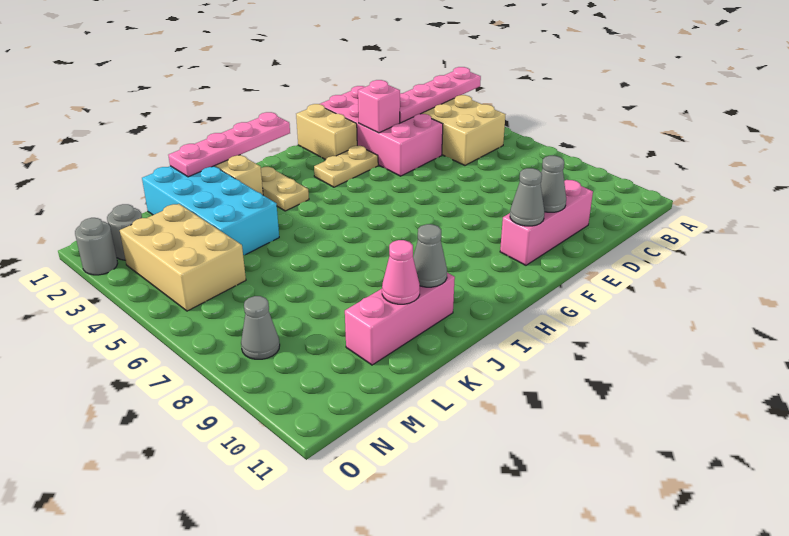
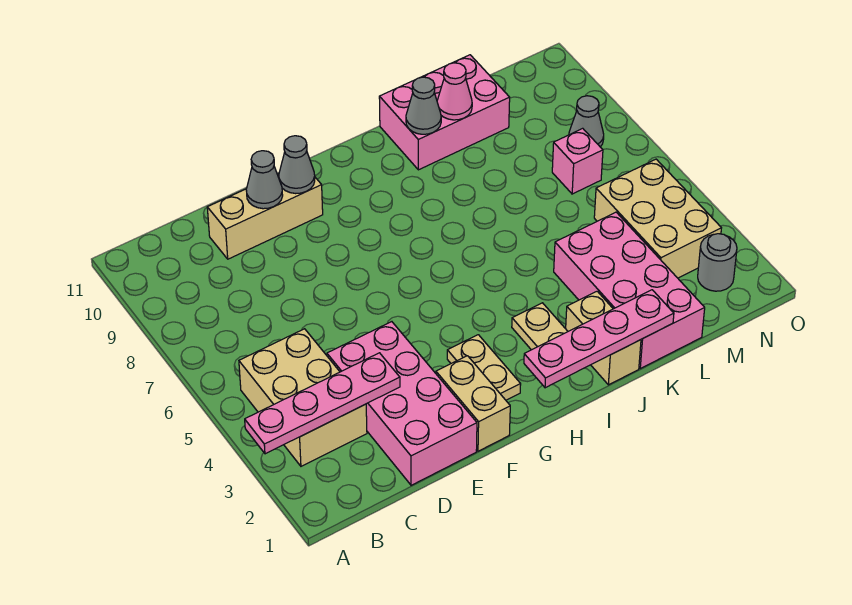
pink brick D10:F10 level 1 -> tan brick D10:F10 level 1
pink brick E3 level 2 -> pink brick M7 level 1
tan plate F3:G3 level 1 -> tan plate G2:G3 level 1
pink brick J10:L10 level 1 -> pink brick J10:L11 level 1
cyan brick K1:L4 level 1 -> pink brick K1:L4 level 1
grey round brick O2 level 1 -> none

